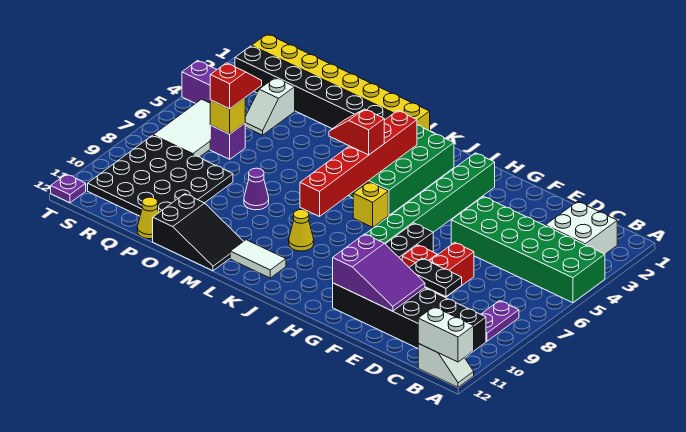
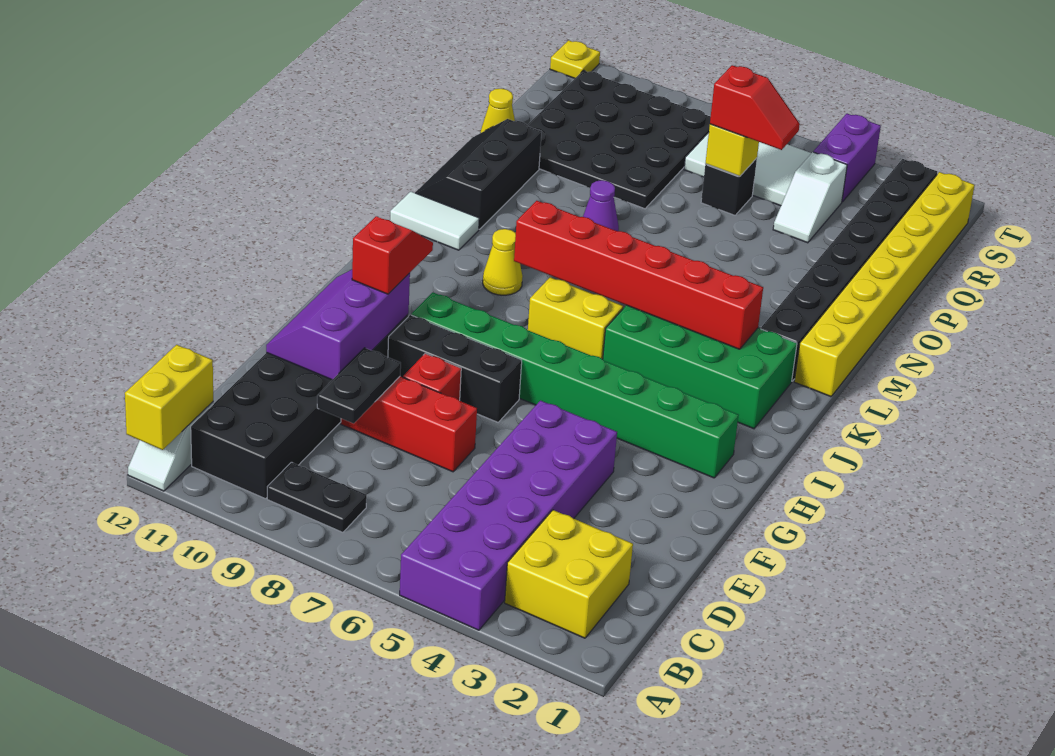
green brick A4:F5 level 1 -> purple brick A4:F5 level 1
white brick A12:B12 level 2 -> yellow brick A12:B12 level 2
white brick B2:C3 level 1 -> yellow brick B2:C3 level 1
purple plate B8:B9 level 1 -> black plate B8:B9 level 1
purple slope E10:G11 level 2 top G -> purple slope E10:G11 level 2 top 10
yellow brick J6 level 1 -> yellow brick J6:J7 level 1
red slope K5:L5 level 3 top K -> red slope G10:H10 level 3 top G
white tile K11:L11 level 1 -> white tile L11:L12 level 1
black slope M11:O12 level 1 top O -> black slope M11:O12 level 1 top 11
white slope Q3:Q4 level 1 top 3 -> white slope Q4:R4 level 1 top R
purple brick Q6 level 1 -> black brick Q6 level 1
purple plate T12 level 1 -> yellow plate T12 level 1

